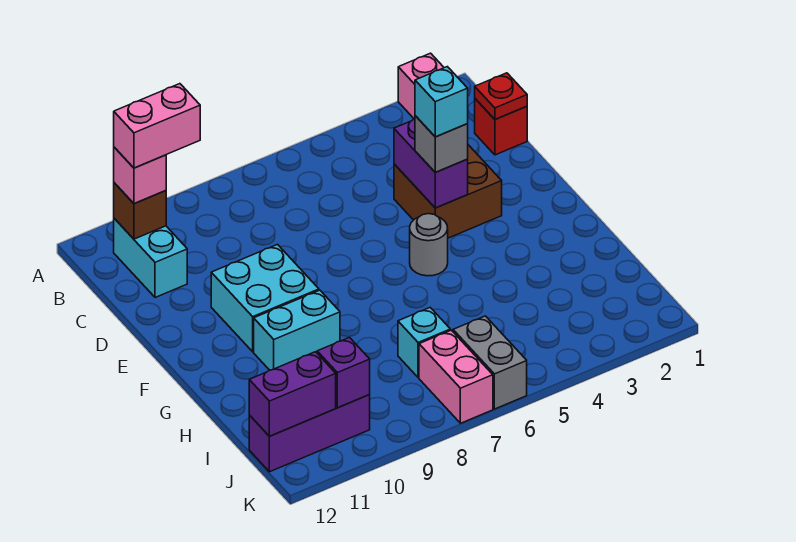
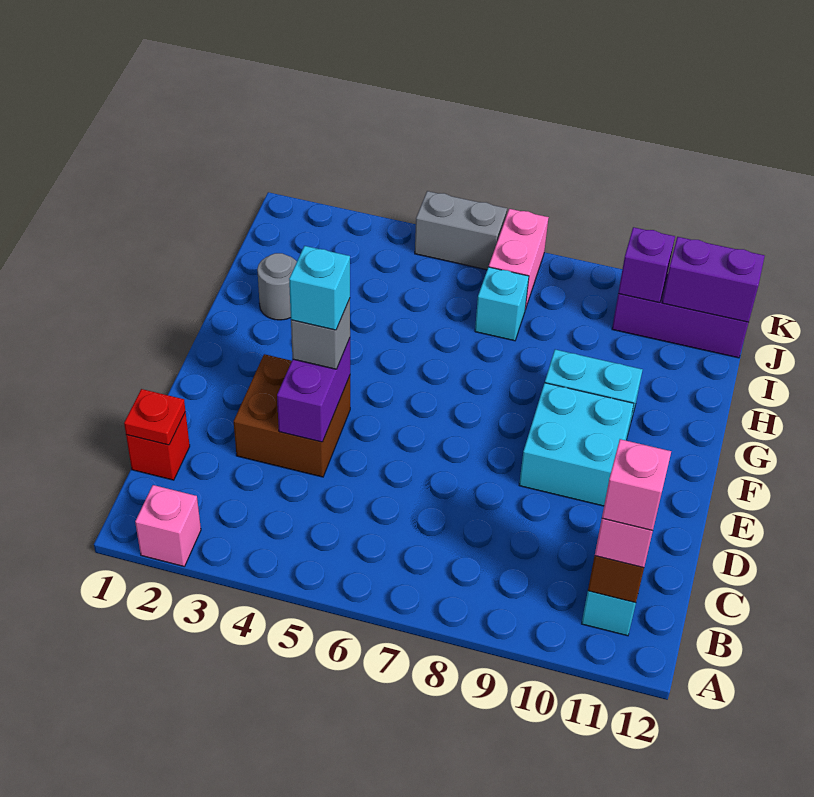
pink brick B10:B11 level 4 -> pink brick B11 level 4
grey round brick F5 level 1 -> grey round brick H2 level 1
grey brick J6:K6 level 1 -> grey brick K5:K6 level 1

